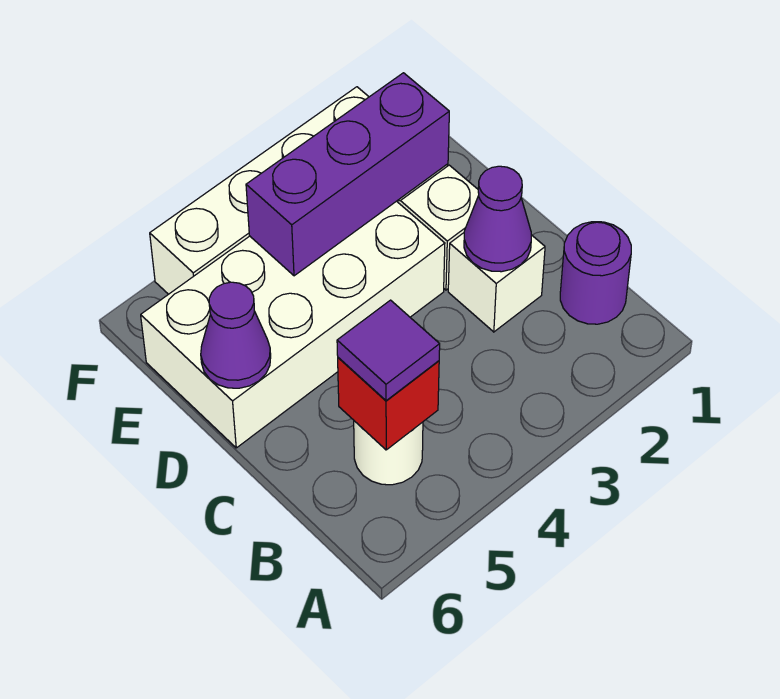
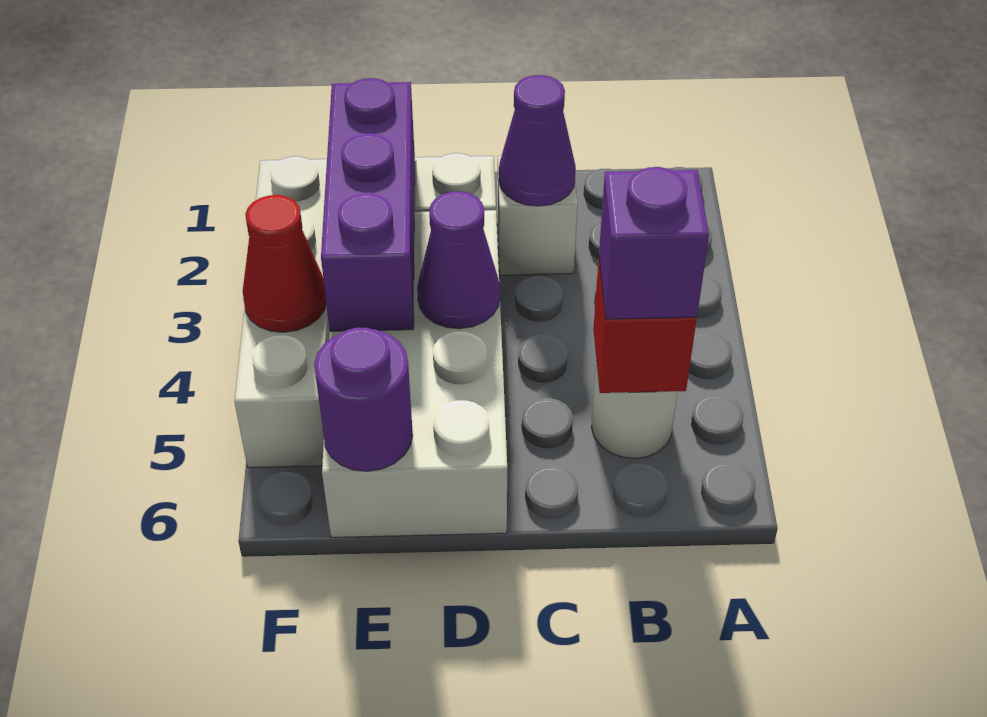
purple round brick B1 level 1 -> purple round brick E6 level 2
purple tile B5 level 3 -> purple brick B5 level 3
purple cone D6 level 2 -> purple cone D4 level 2
none -> red cone F4 level 2

